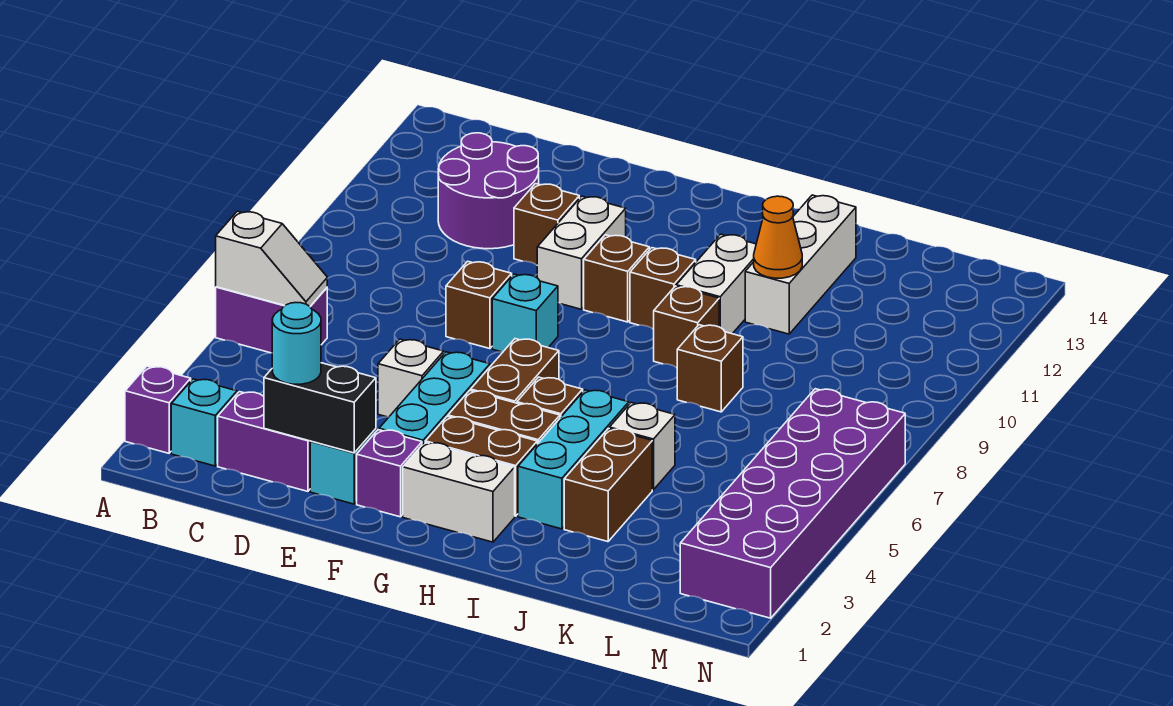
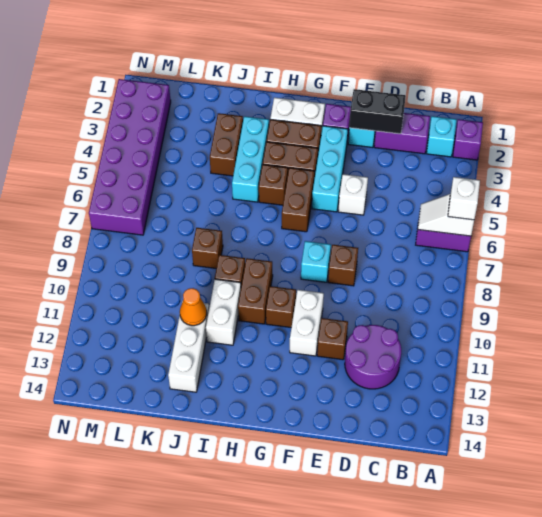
cyan round brick D2 level 3 -> none
brown brick H10 level 1 -> brown brick H9:H10 level 1
white brick J5 level 1 -> white brick A6 level 3

